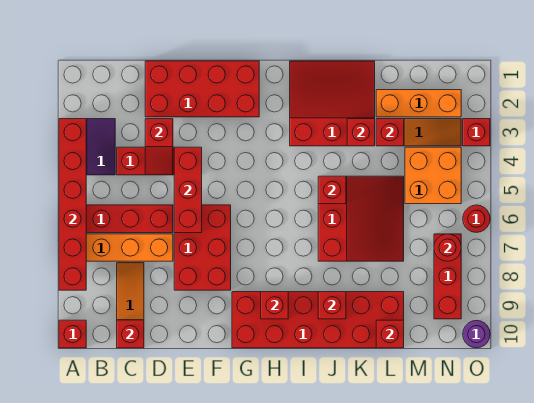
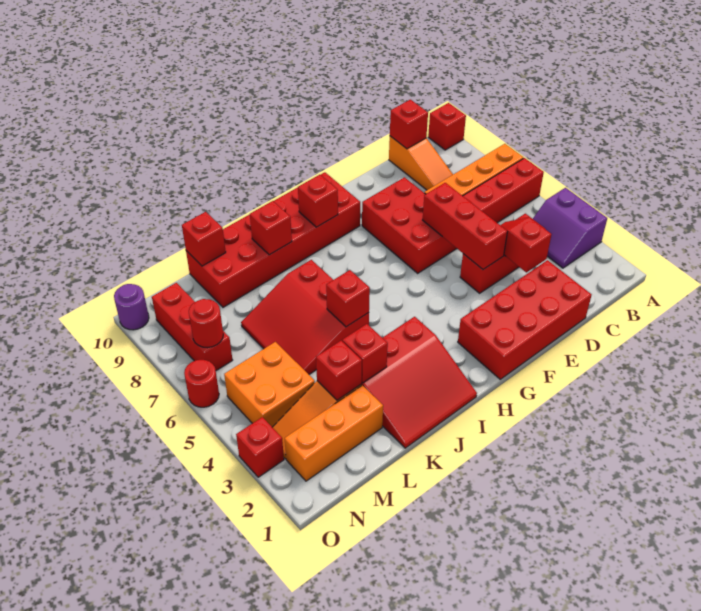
red brick A3:A8 level 2 -> none

